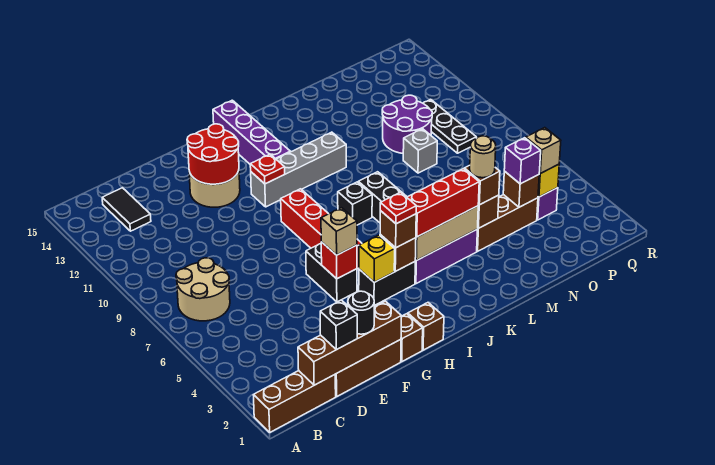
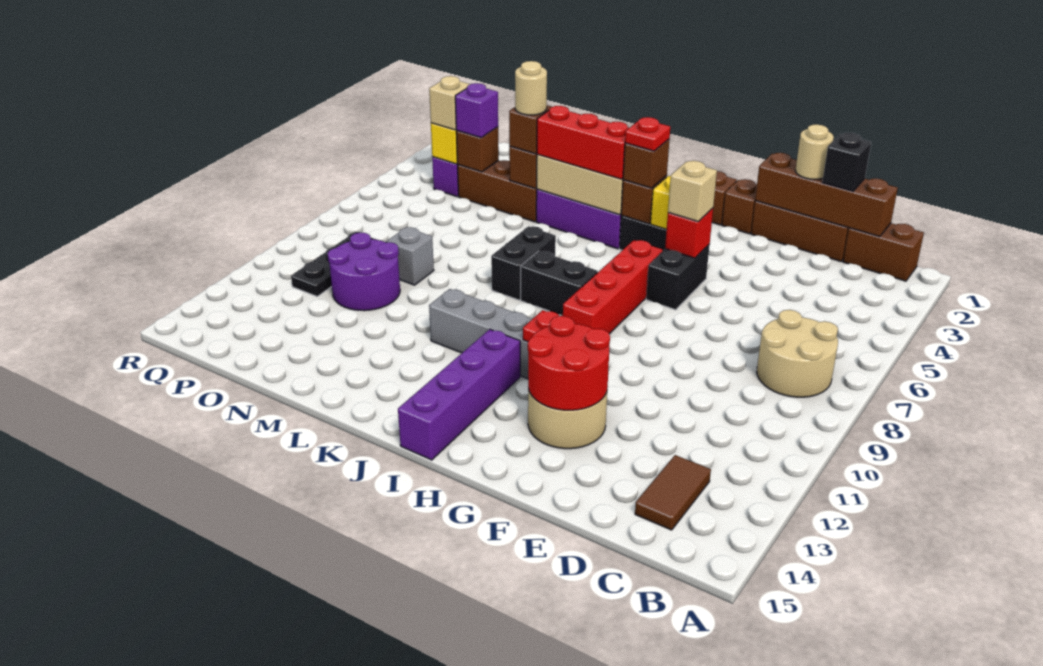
brown brick A1:C1 level 1 -> brown brick B1:C1 level 1
black tile C13:C14 level 1 -> brown tile C13:C14 level 1
black round brick E1 level 3 -> tan round brick E1 level 3
black brick J8 level 1 -> black brick I8:J8 level 1

